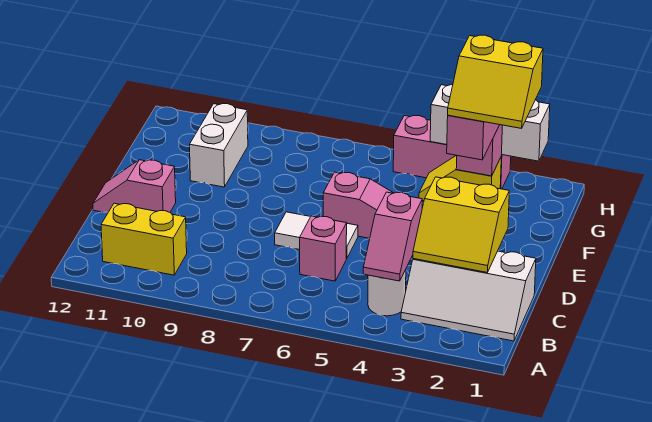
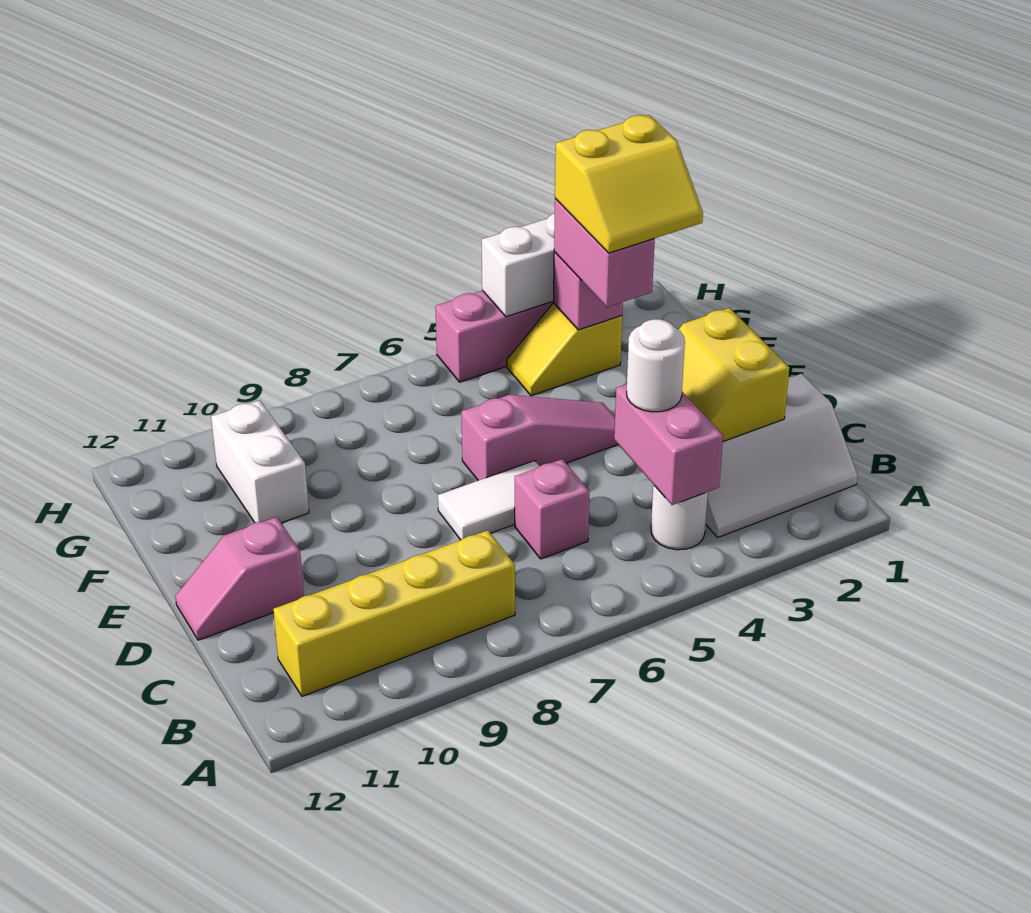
pink slope B4:C4 level 2 top C -> pink brick B4:C4 level 2
yellow brick B10:B11 level 1 -> yellow brick B8:B11 level 1
yellow slope C2:D3 level 2 top D -> yellow slope C2:D3 level 2 top 2
none -> white round brick C4 level 3

